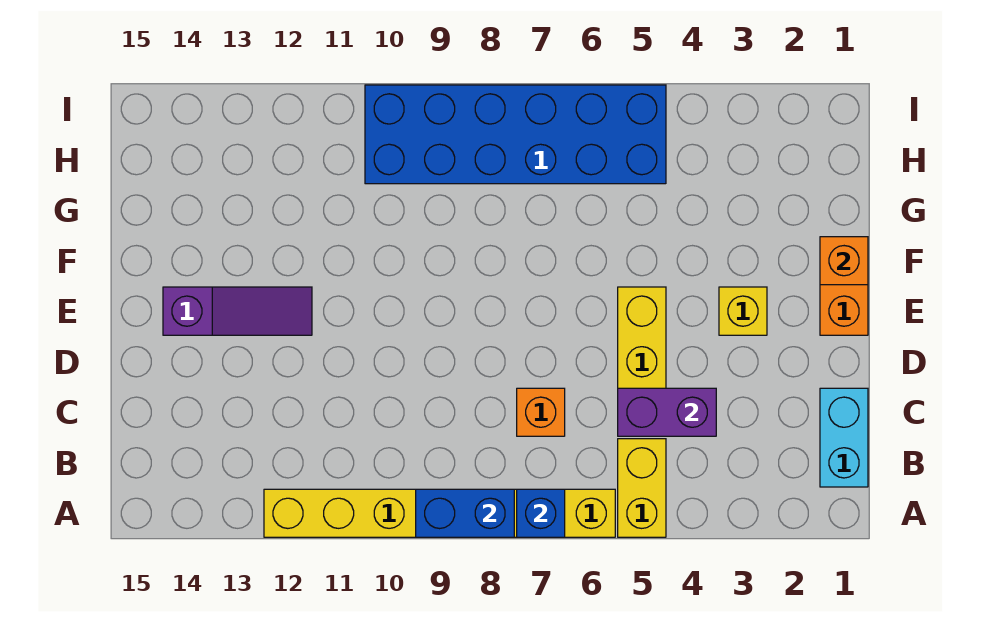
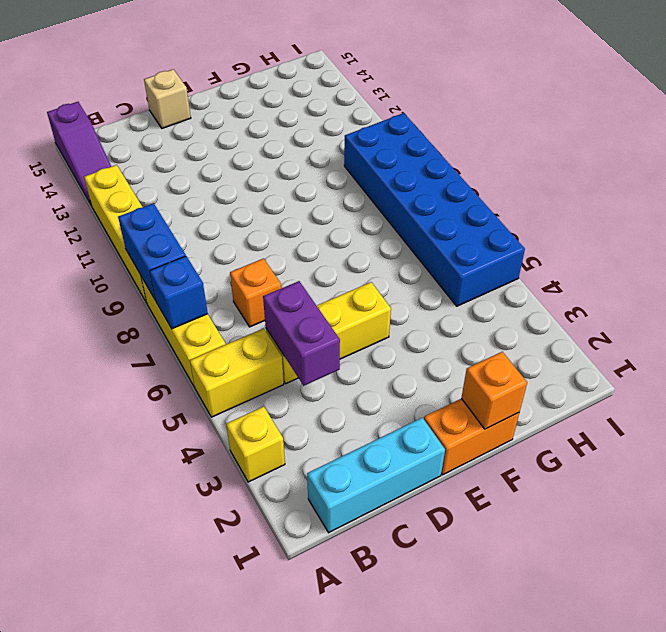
cyan brick B1:C1 level 1 -> cyan brick B1:D1 level 1
none -> tan brick D15 level 1
yellow brick E3 level 1 -> yellow brick A3 level 1
purple slope E12:E14 level 1 top 14 -> purple slope A13:A15 level 1 top 15

